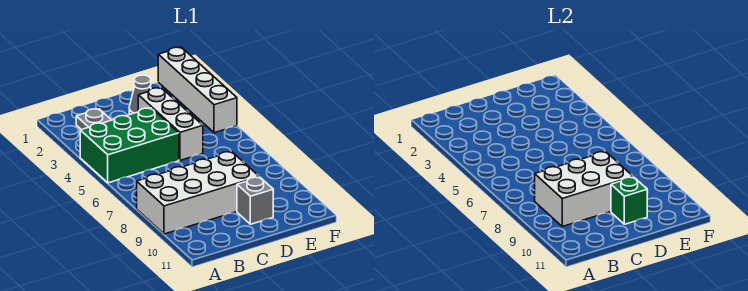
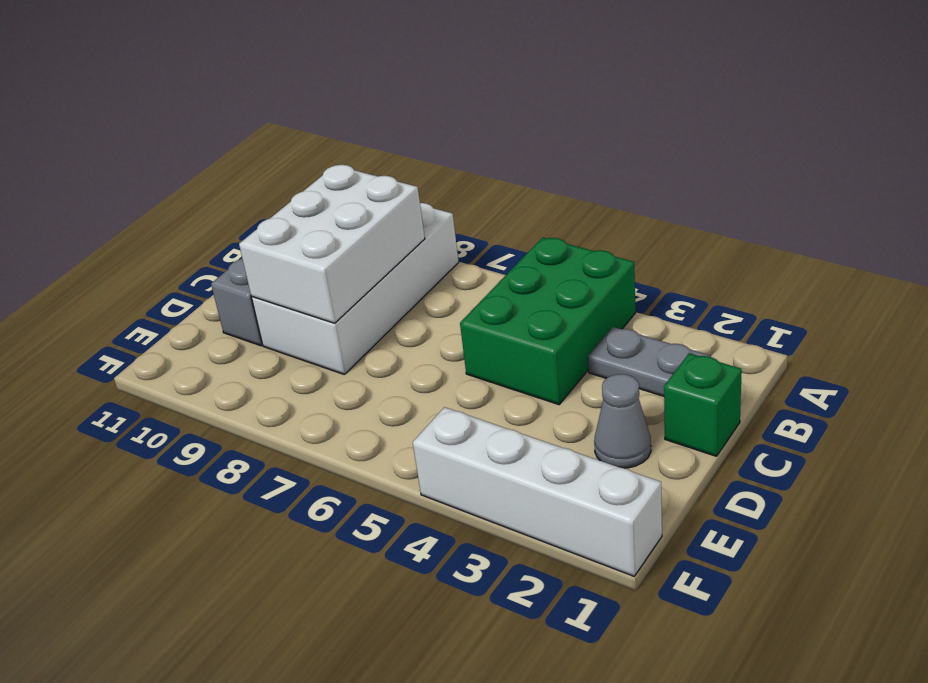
white brick D3:D5 level 1 -> none
green brick D10 level 2 -> green brick C1 level 1

